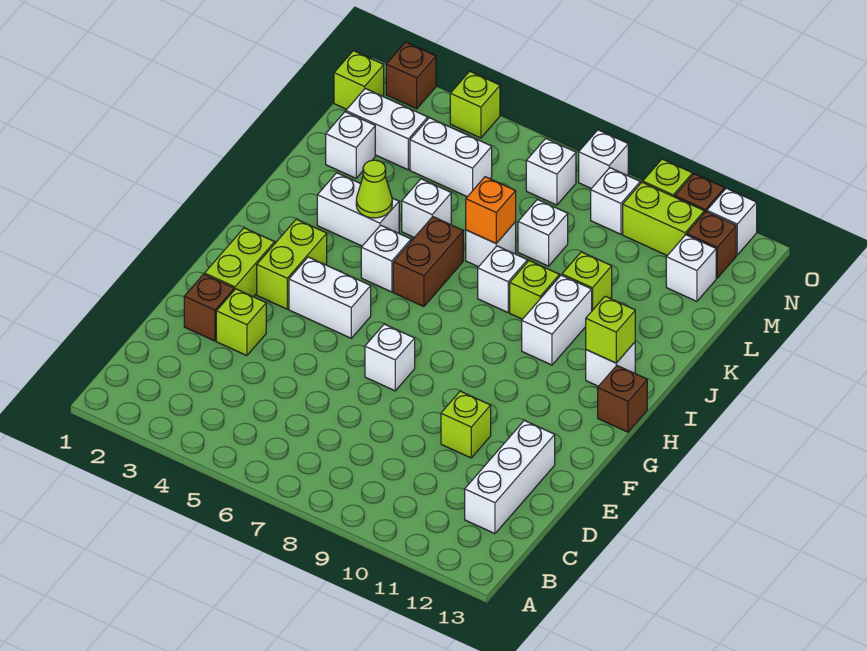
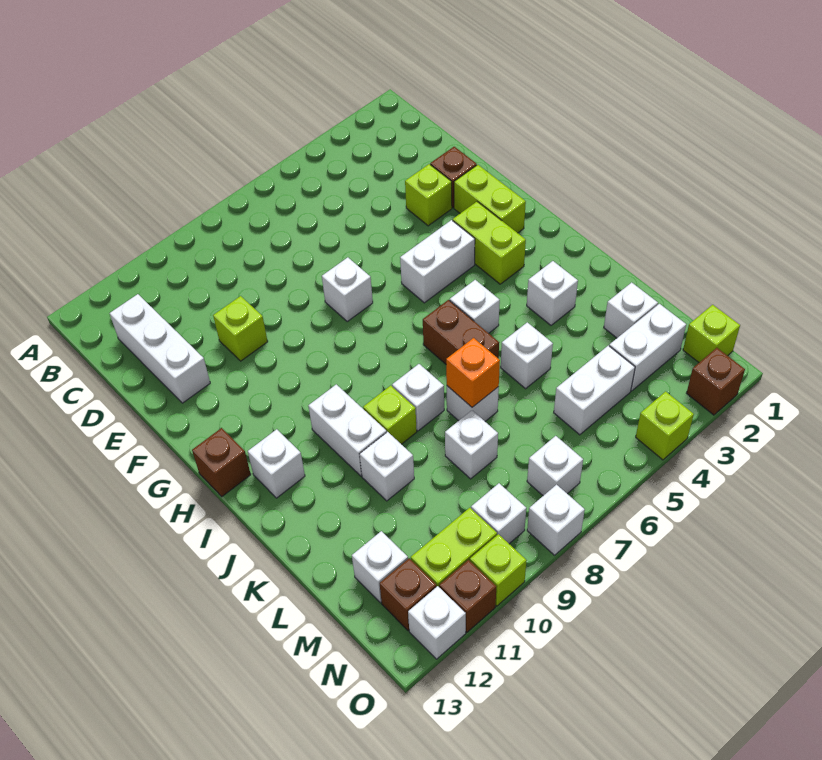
lime brick I12 level 2 -> none
white brick J3:J4 level 1 -> white brick J3 level 1
lime cone J4 level 2 -> none
lime brick K10 level 1 -> white brick K10 level 1

